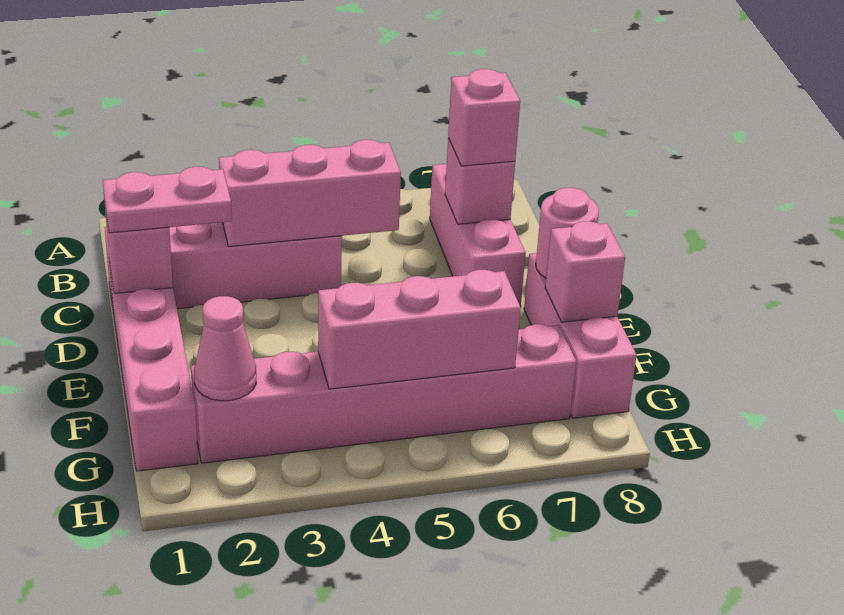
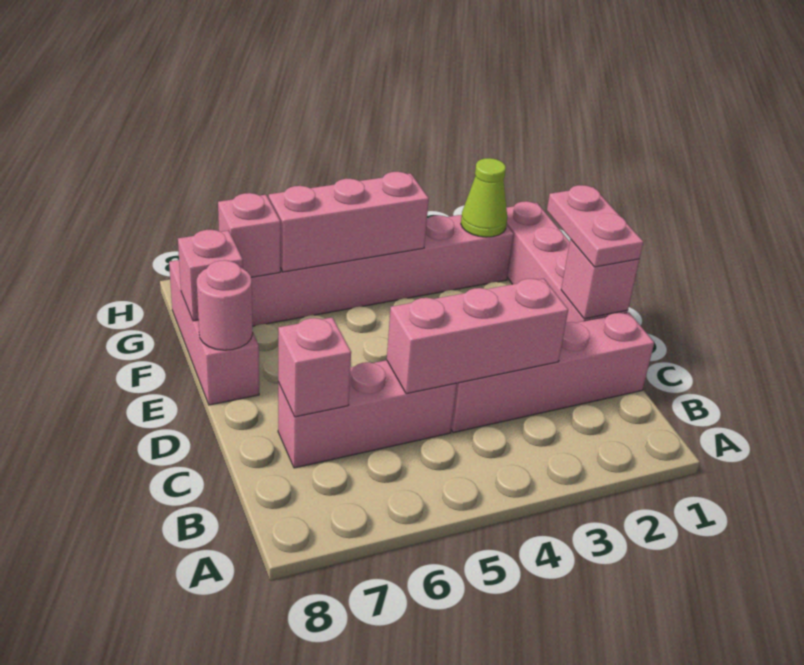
pink brick B7:D7 level 1 -> pink brick C5:C7 level 1
pink brick C7 level 3 -> pink brick G7 level 2
pink plate D1:D2 level 3 -> pink plate D1:E1 level 3
pink cone G2 level 2 -> lime cone G2 level 2

